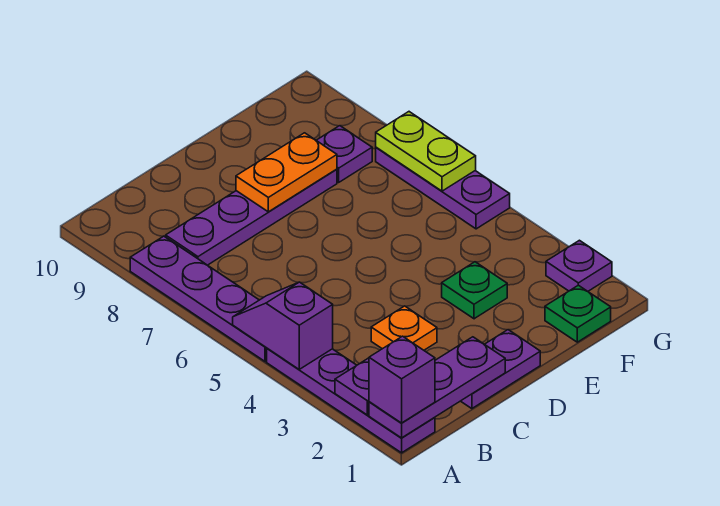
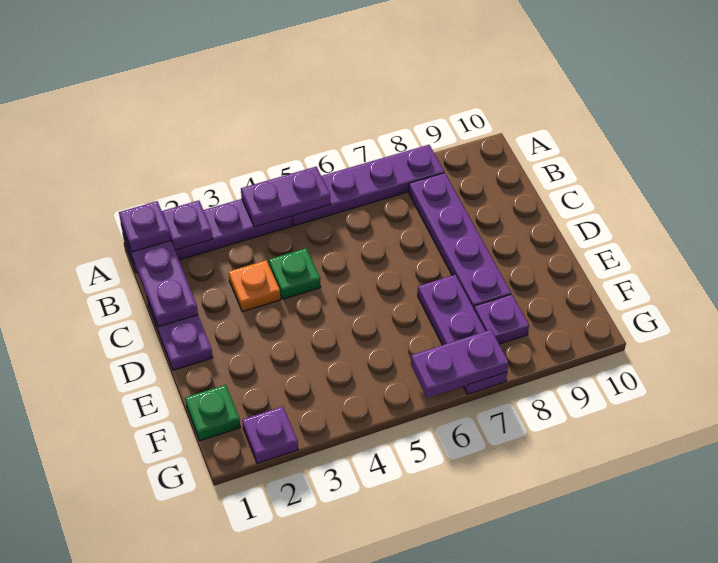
purple brick A1 level 3 -> purple plate A1 level 3
purple slope A4:A5 level 2 top 4 -> purple plate A4:A5 level 2
orange plate D8:E8 level 2 -> none
green plate E3 level 1 -> green plate C4 level 1
purple plate G5:G7 level 1 -> purple plate E7:G7 level 1
lime plate G6:G7 level 2 -> purple plate G6:G7 level 2

